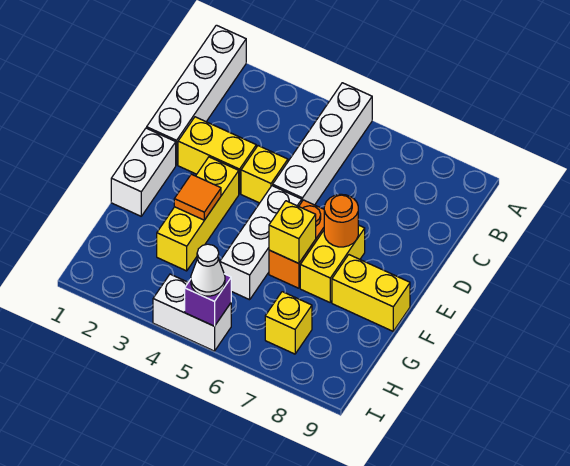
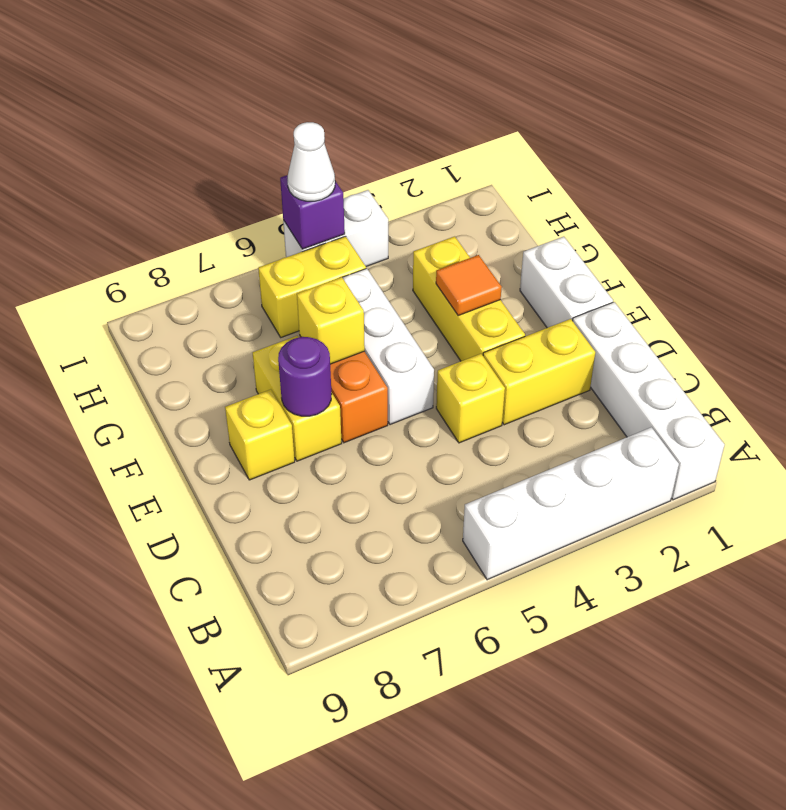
white brick A5:D5 level 1 -> white brick A2:A5 level 1
orange round brick E7 level 2 -> purple round brick E7 level 2
yellow brick F8:F9 level 1 -> yellow brick H5:H6 level 1
yellow brick H7 level 1 -> yellow brick E8 level 1

